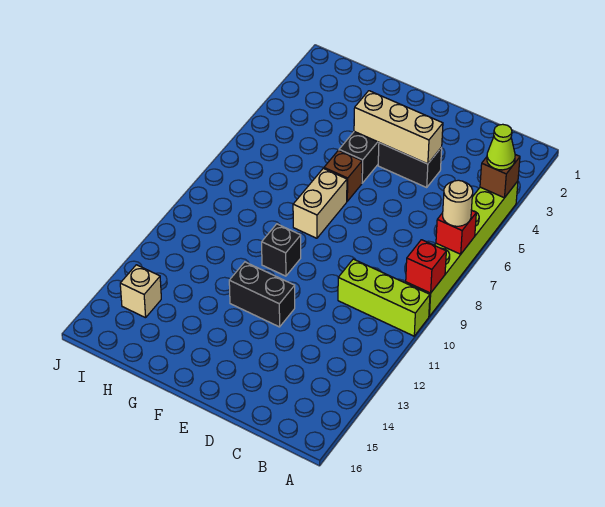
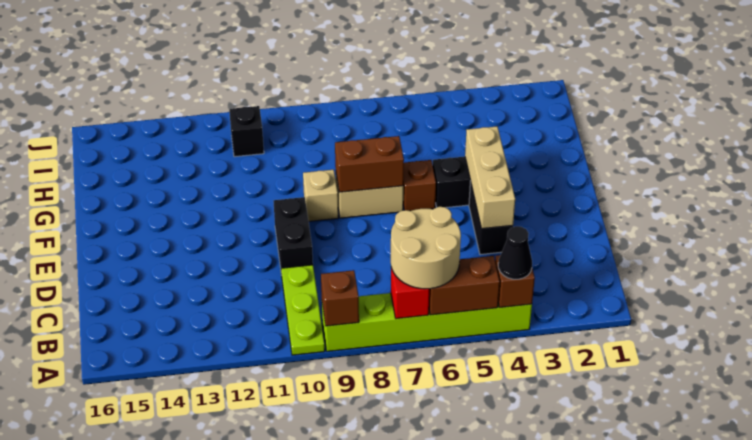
lime cone A4 level 3 -> black cone A4 level 3
none -> brown brick A5:A6 level 2
tan round brick A7 level 3 -> tan round brick A6:B7 level 3
red brick A9 level 2 -> brown brick A9 level 2
lime brick A10:C10 level 1 -> lime plate A10:C10 level 1
black brick E12:F12 level 1 -> black brick D10:E10 level 1
none -> brown brick F7:F8 level 2
black brick F10 level 1 -> black brick I11 level 1
tan brick I14 level 1 -> tan brick F9 level 1

